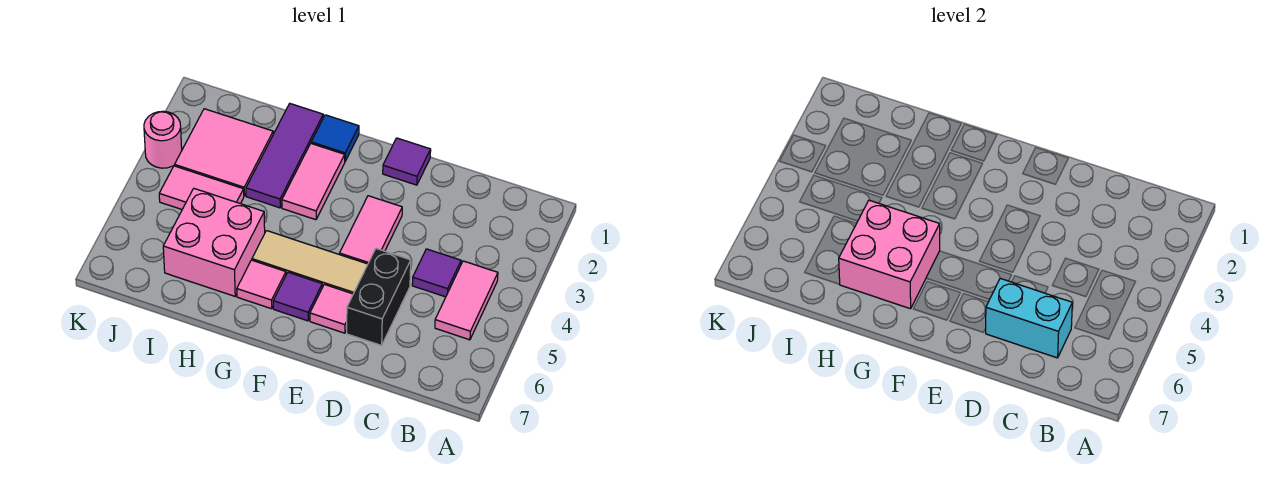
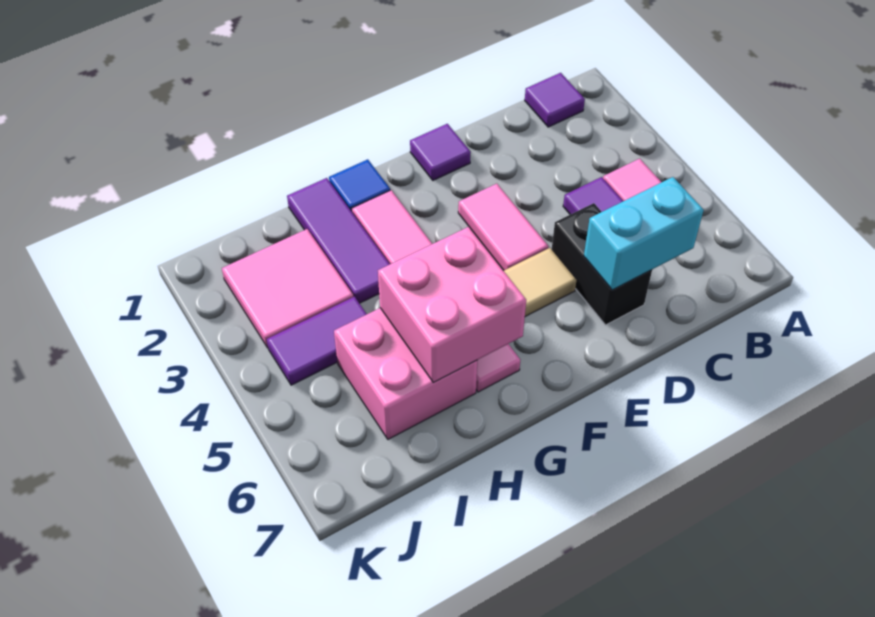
pink tile E6 level 1 -> none
purple tile F6 level 1 -> purple tile B1 level 1
pink tile I4:J4 level 1 -> purple tile I4:J4 level 1
pink round brick K3 level 1 -> none

